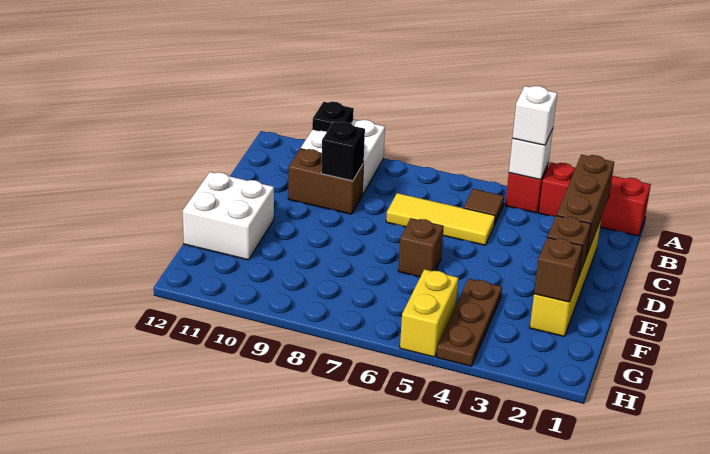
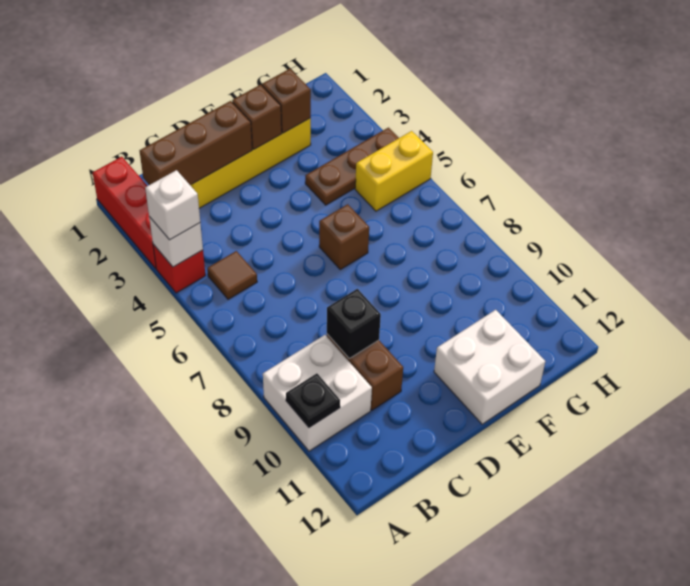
yellow tile C5:C7 level 1 -> none

